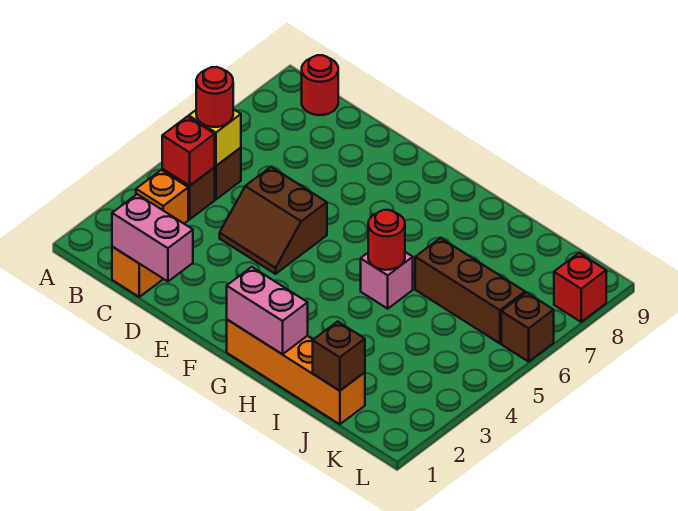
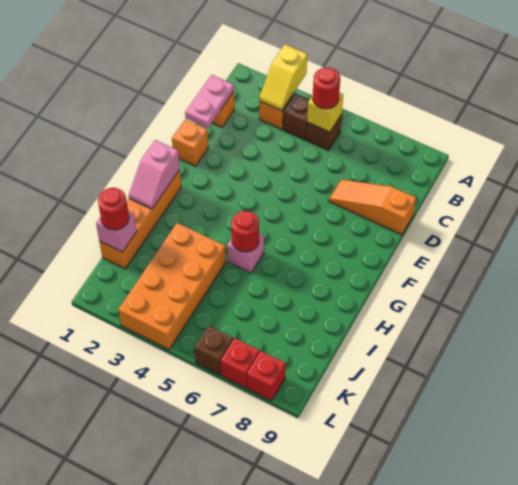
none -> yellow slope A3:B3 level 2 top A
red brick B4 level 2 -> red brick L7 level 1
red round brick B9 level 1 -> red round brick J1 level 3
pink brick C1:D1 level 2 -> pink plate C1:D1 level 2
brown slope D4:E5 level 1 top 5 -> none
none -> orange slope D7:D9 level 1 top 9
none -> orange brick E1 level 1
pink brick G1:H1 level 2 -> pink slope G1:H1 level 2 top G
none -> orange brick I3:L4 level 1
brown brick I6:K6 level 1 -> none
brown brick J1 level 2 -> pink brick J1 level 2

